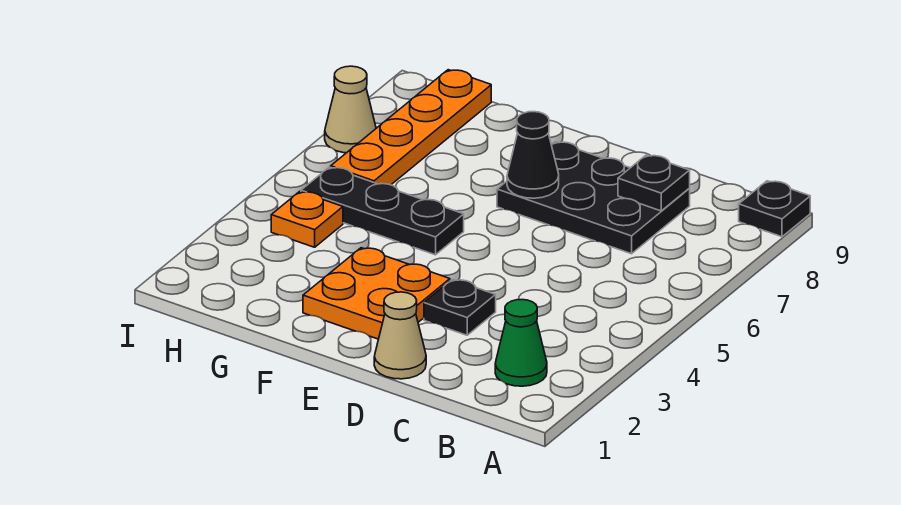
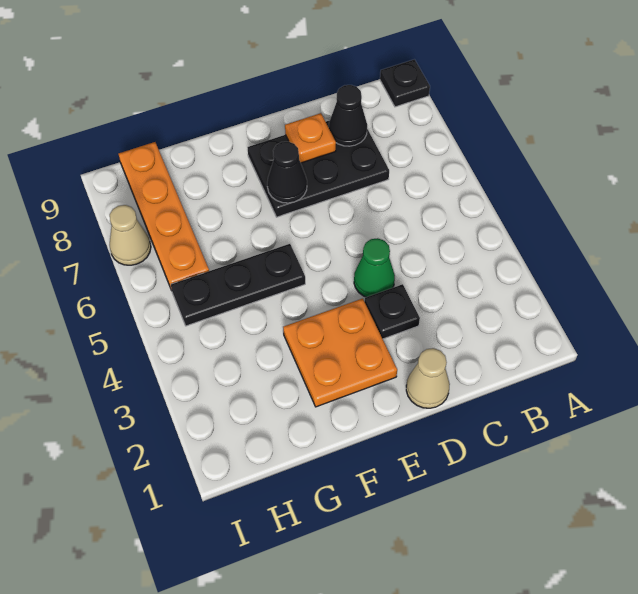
green cone B2 level 1 -> green cone D4 level 1
black plate C8 level 2 -> black cone C8 level 2
orange plate H4 level 1 -> orange plate D8 level 2

